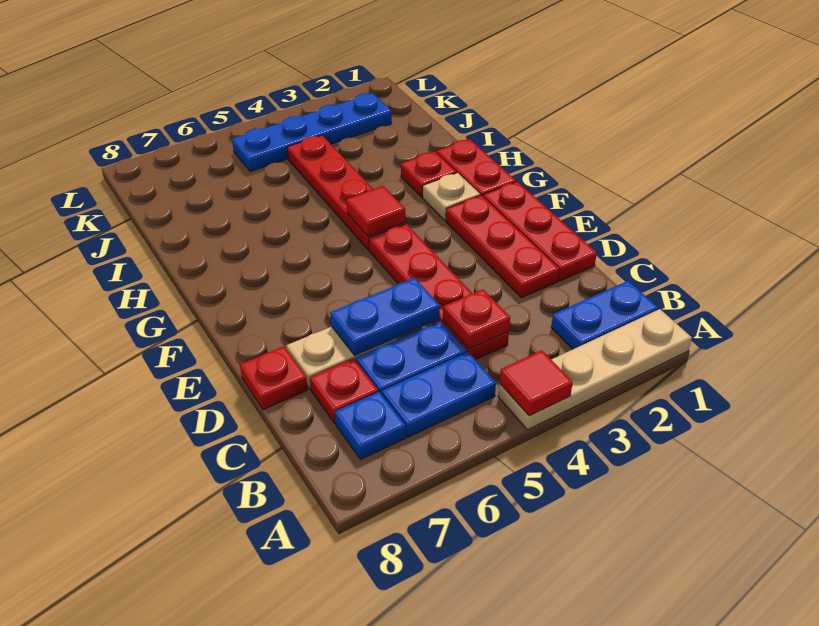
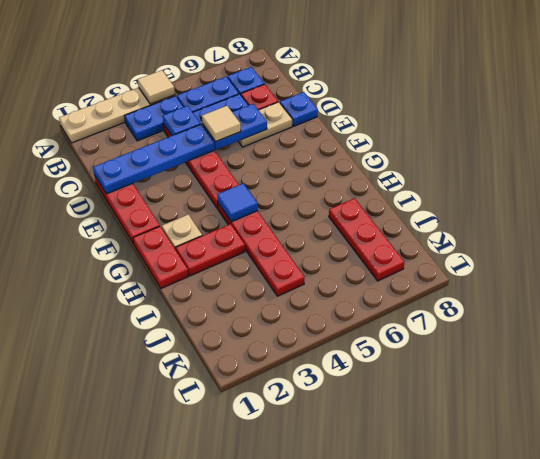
red tile A4 level 2 -> tan tile A4 level 2
blue plate B1:B2 level 1 -> blue plate B3:B4 level 1
red plate C4 level 2 -> blue plate C4 level 2
red plate D2:F2 level 1 -> red plate I7:K7 level 1
none -> tan tile D5 level 3
red plate D8 level 1 -> blue plate D8 level 1
red tile G4 level 2 -> blue tile G4 level 2
red plate H2 level 1 -> red plate H2:H3 level 1
blue plate K2:K5 level 1 -> blue plate D1:D4 level 2

